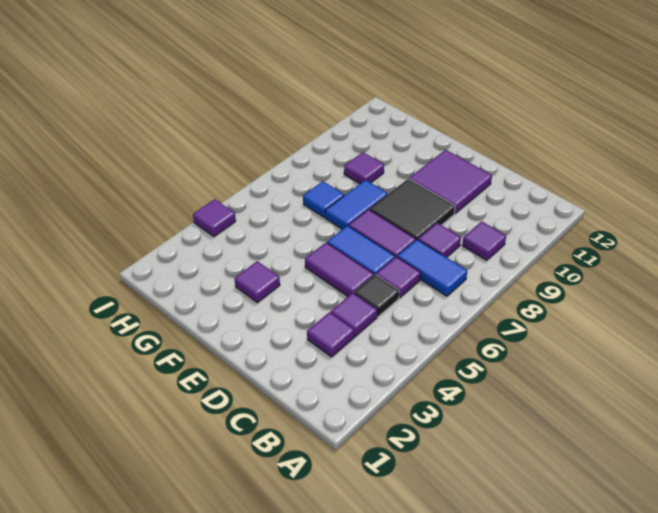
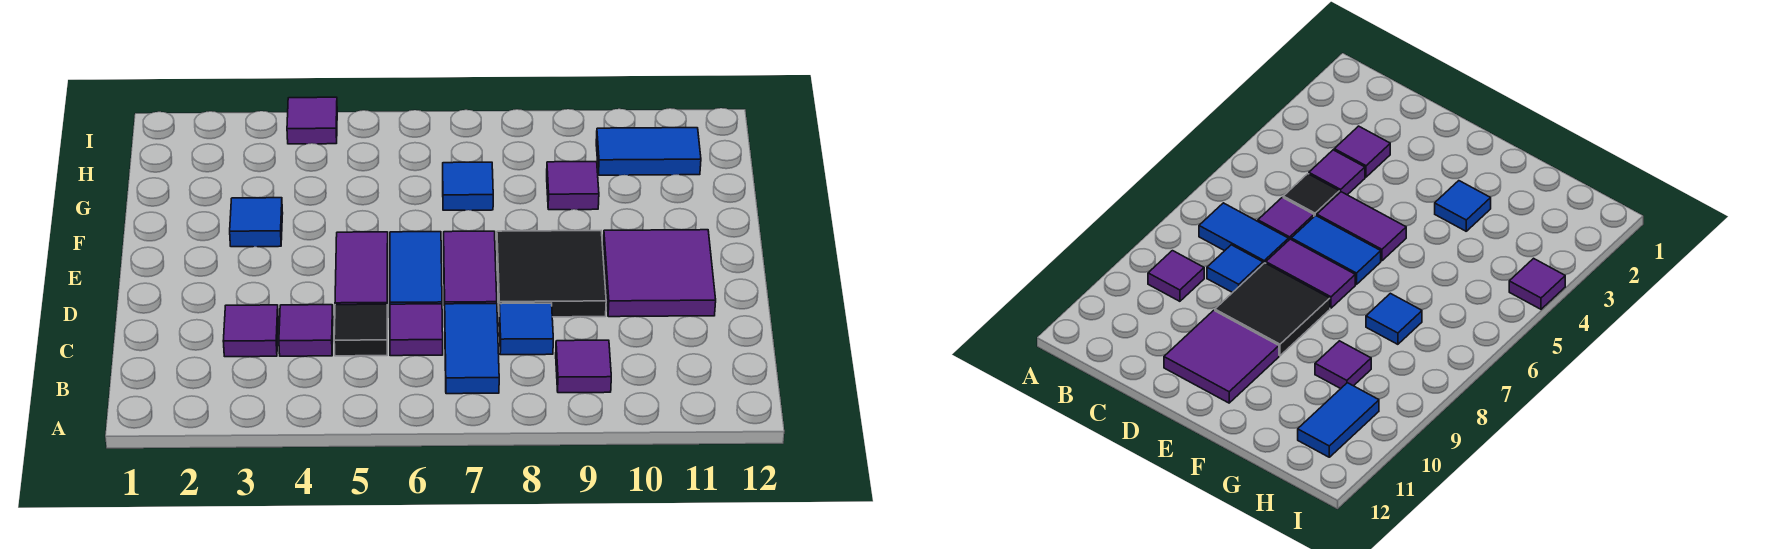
purple tile C8 level 1 -> blue tile C8 level 1
purple tile F3 level 1 -> blue tile F3 level 1
blue tile F7:F8 level 1 -> blue tile H10:H11 level 1

